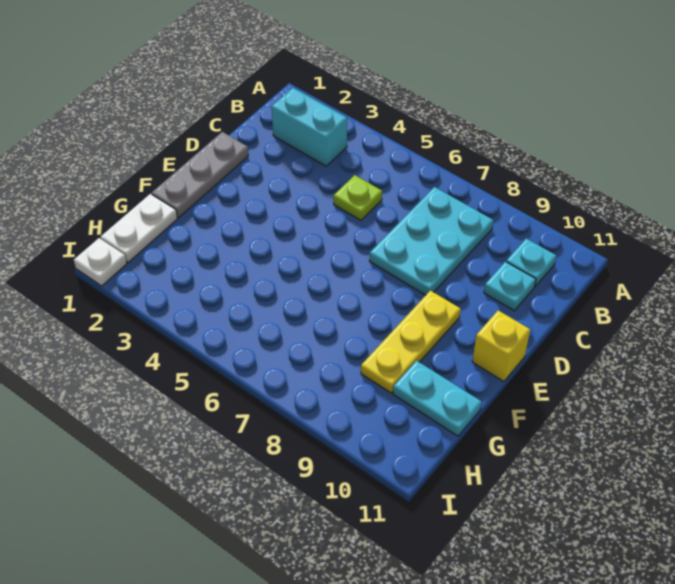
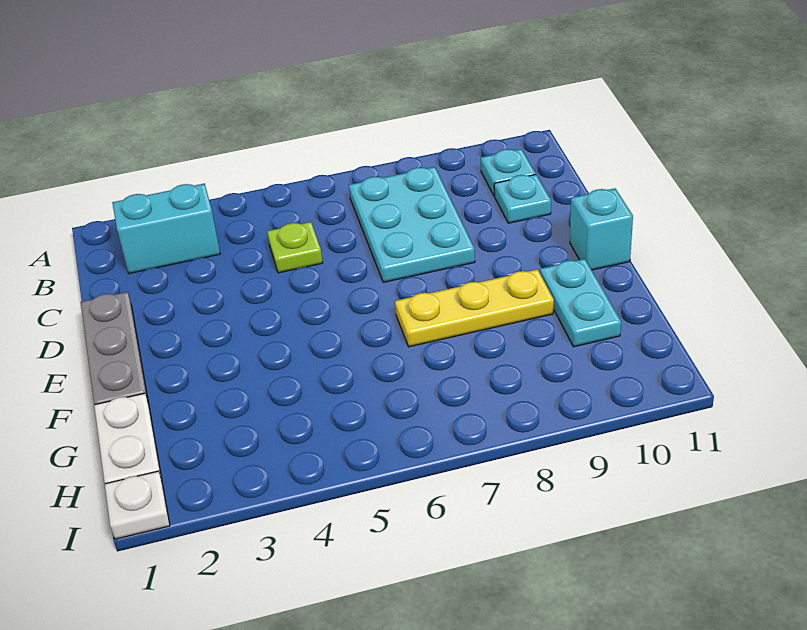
yellow plate E9:G9 level 1 -> yellow plate F7:F9 level 1
yellow brick E11 level 1 -> cyan brick E11 level 1
cyan plate G10:G11 level 1 -> cyan plate F10:G10 level 1

